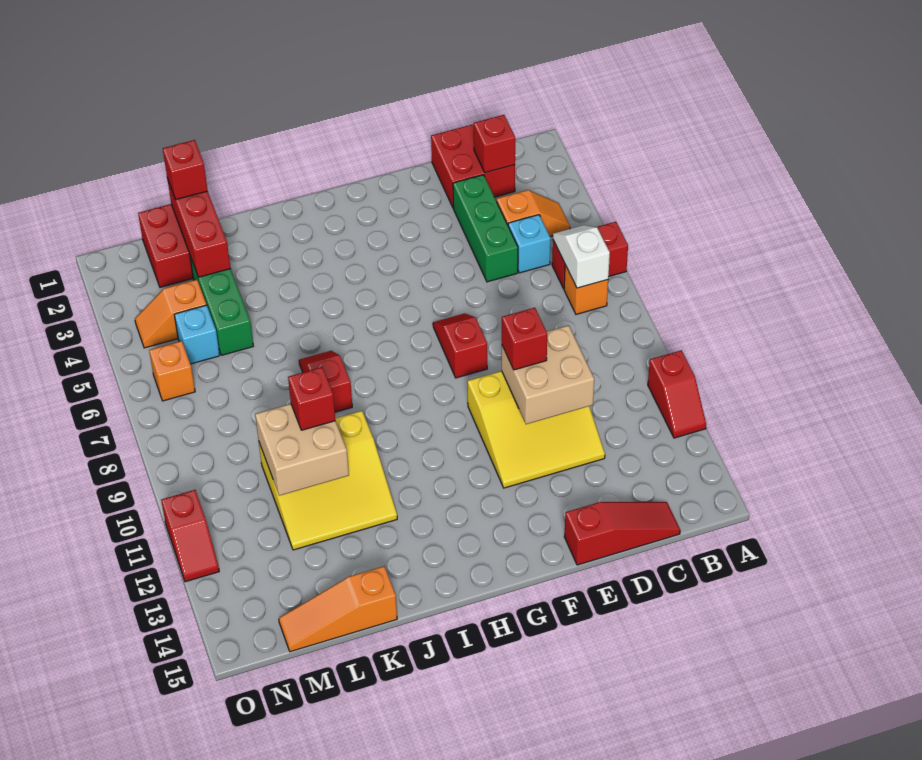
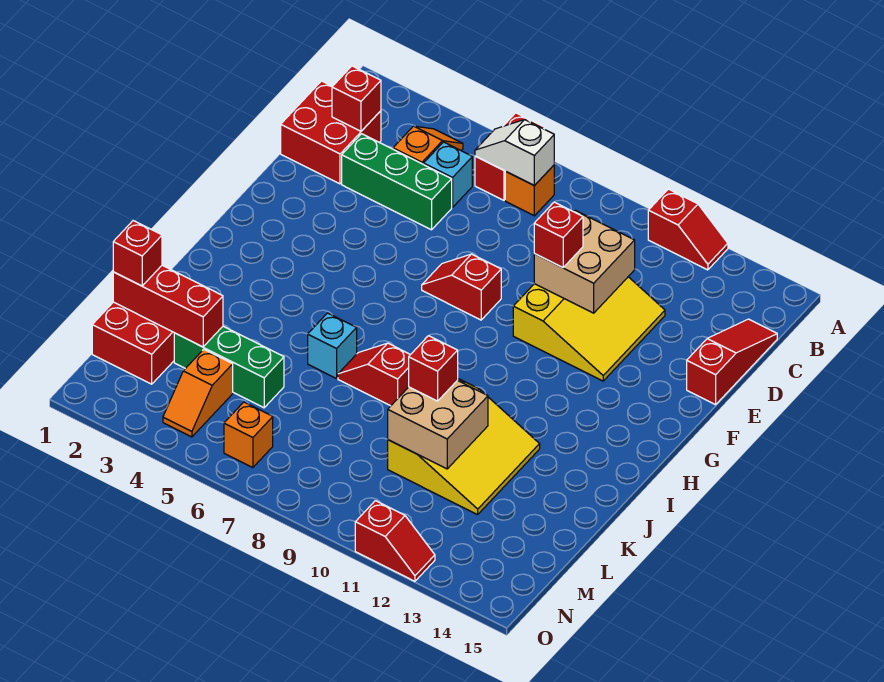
orange slope K15:M15 level 1 top K -> none
cyan brick M5 level 1 -> cyan brick J6 level 1

